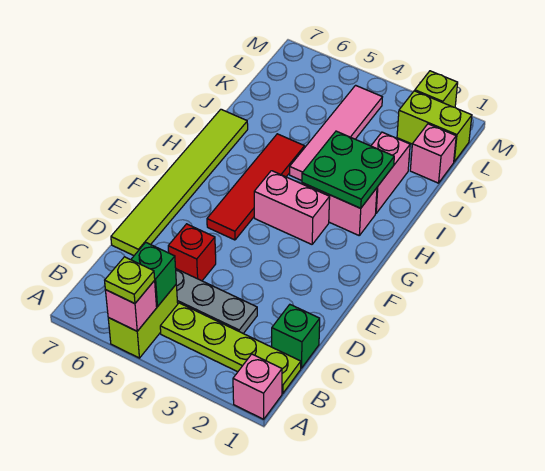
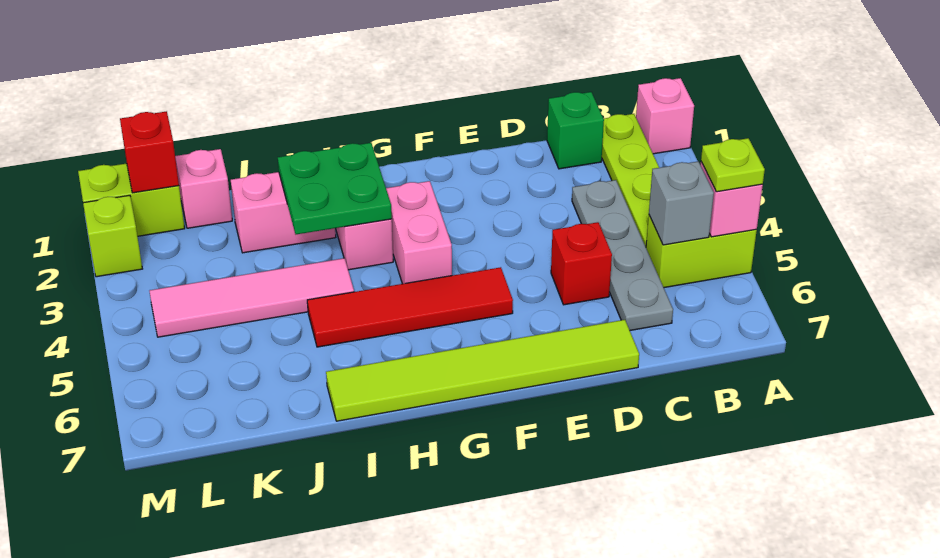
green brick B5 level 2 -> grey brick B5 level 2
lime brick L1:L2 level 1 -> lime brick L1:M1 level 1
none -> red brick L1 level 2

